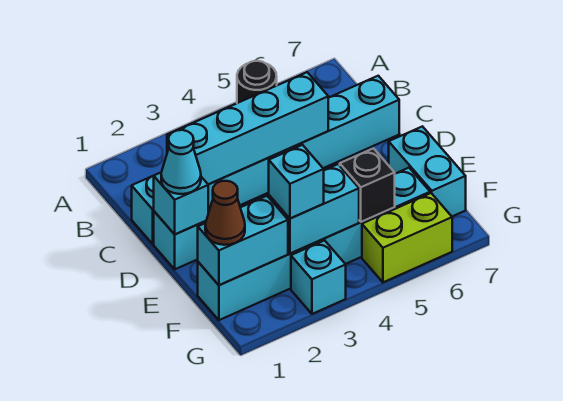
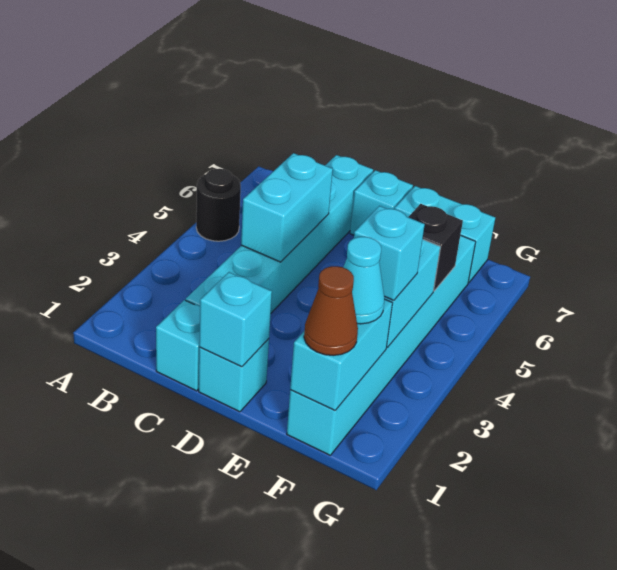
cyan brick C2:C5 level 2 -> cyan brick C4:C5 level 2
cyan cone D1 level 3 -> cyan cone F2 level 3
cyan brick G3 level 1 -> cyan brick D7 level 1
lime brick G5:G6 level 1 -> none

